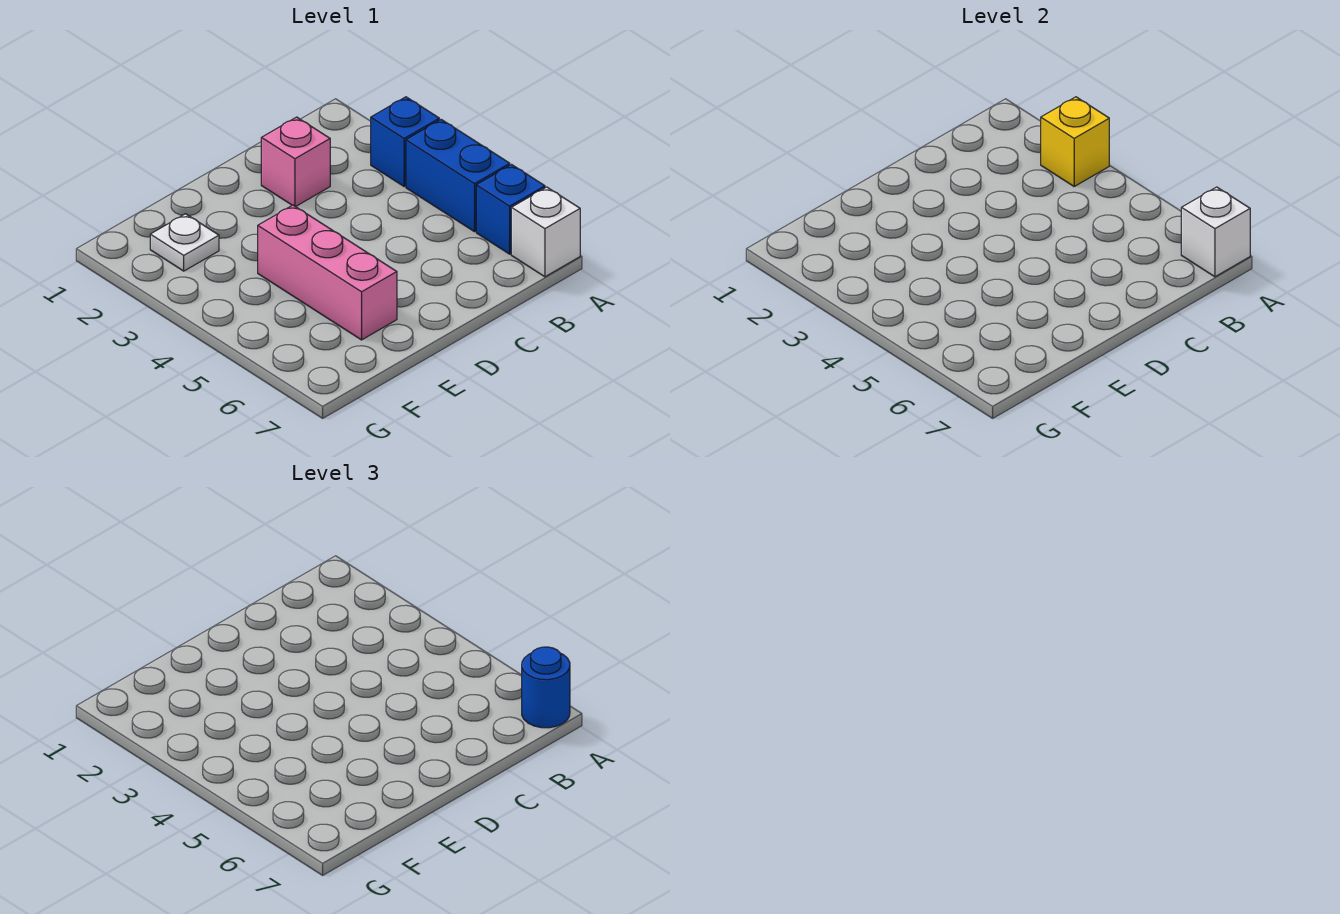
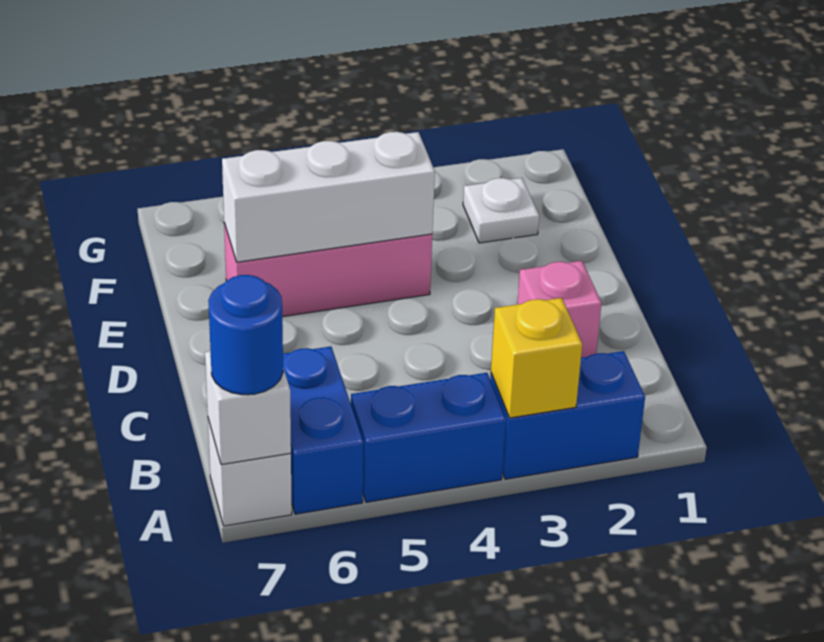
blue brick A3 level 1 -> blue brick A2:A3 level 1
blue brick A6 level 1 -> blue brick A6:B6 level 1
none -> white brick E4:E6 level 2

